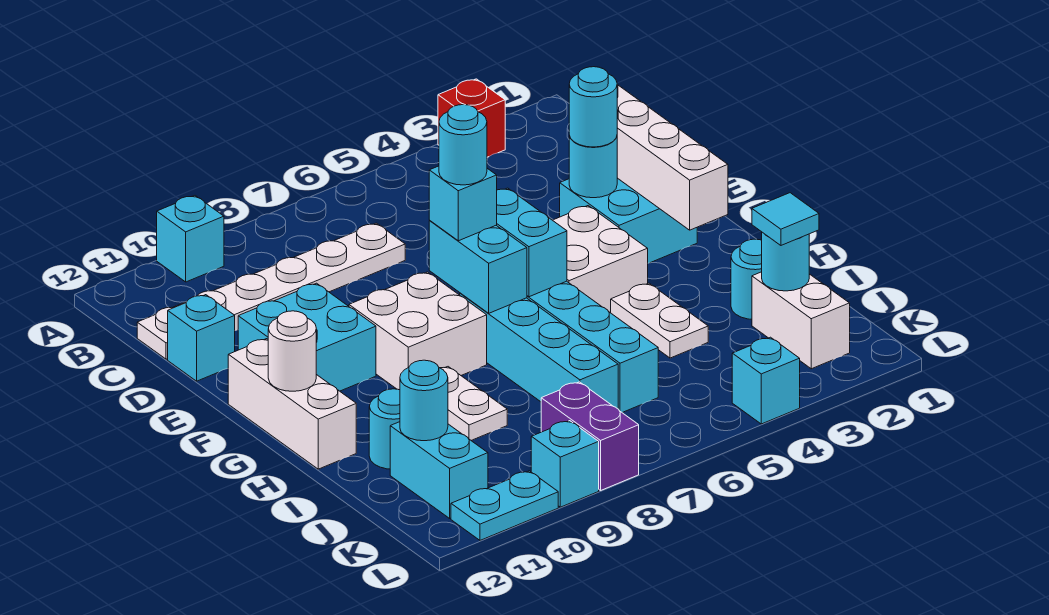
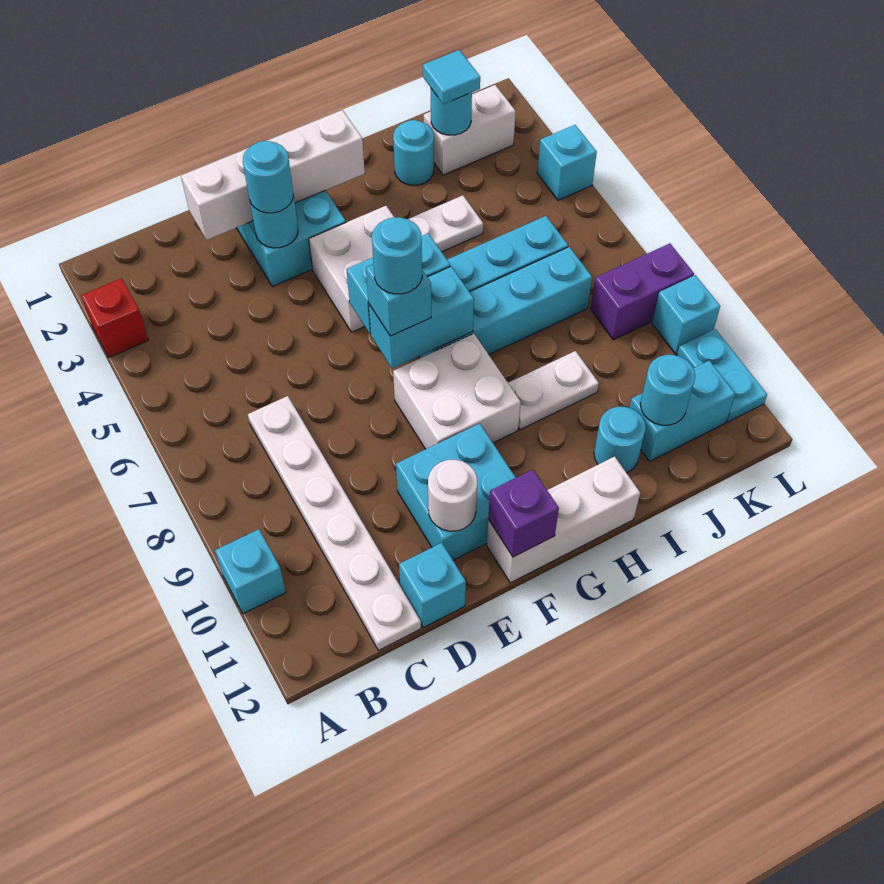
none -> purple brick F12 level 2
white round brick G12 level 2 -> white round brick E11 level 2

